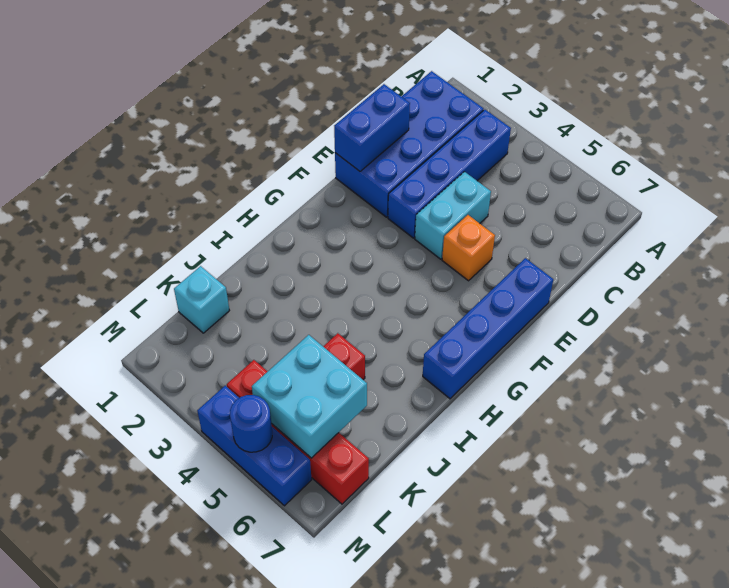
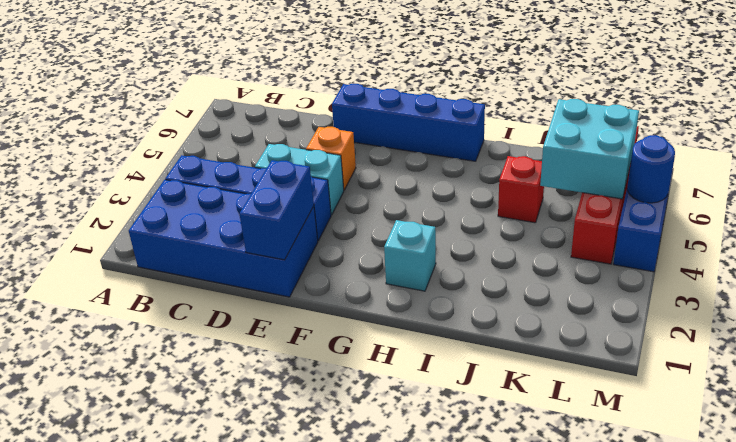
blue brick D1:E1 level 2 -> blue brick E1:E2 level 2
cyan brick K1 level 1 -> cyan brick H2 level 1

